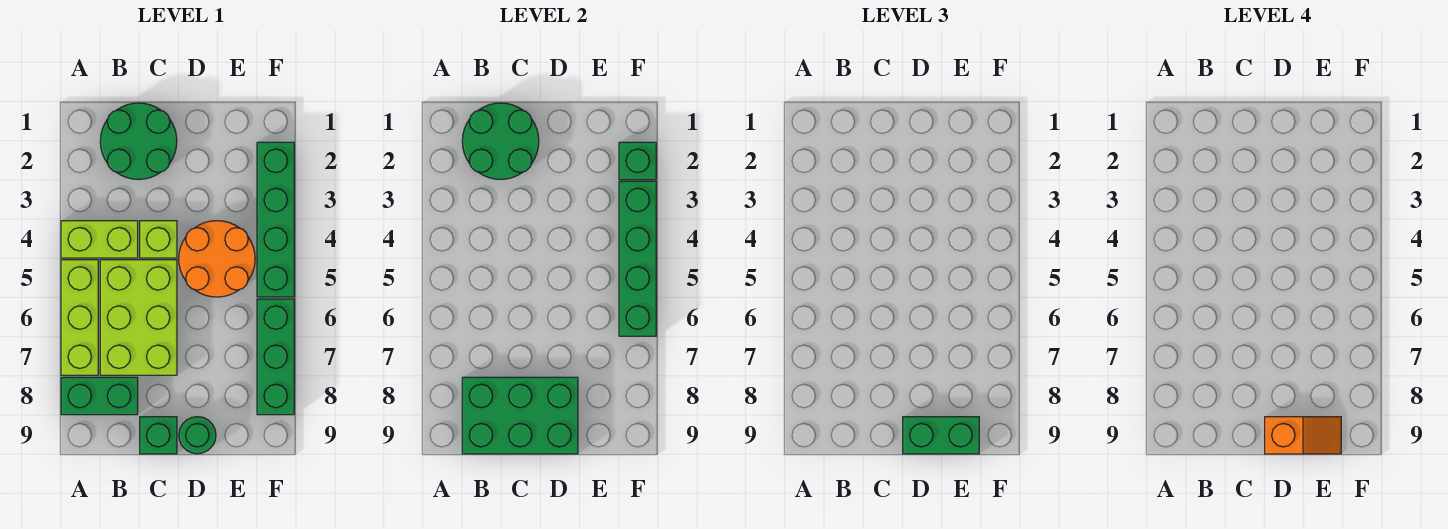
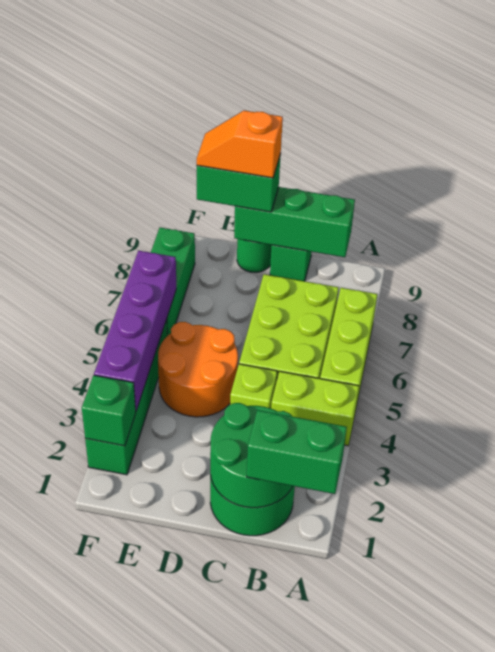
green brick A8:B8 level 1 -> green brick A1:B1 level 3
green brick B8:D9 level 2 -> green brick B9:D9 level 2
green brick F3:F6 level 2 -> purple brick F3:F6 level 2

